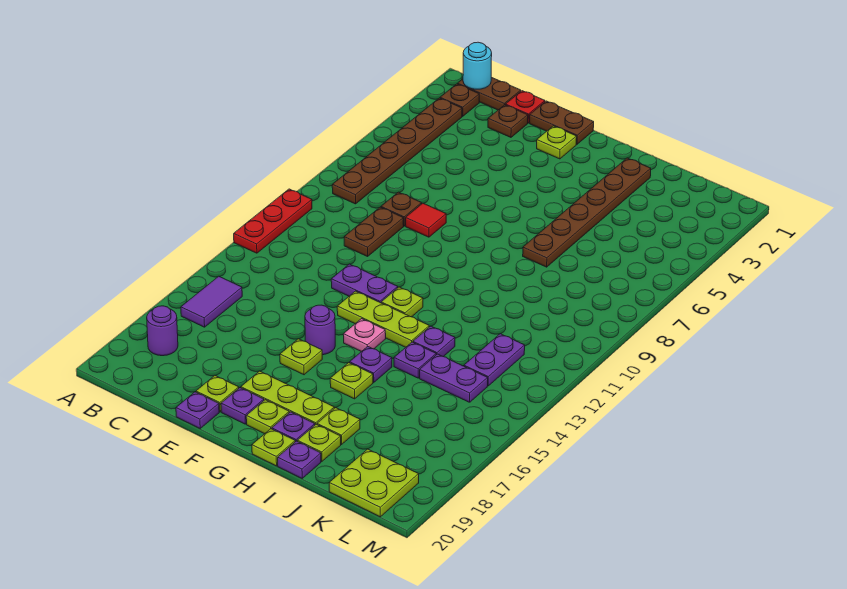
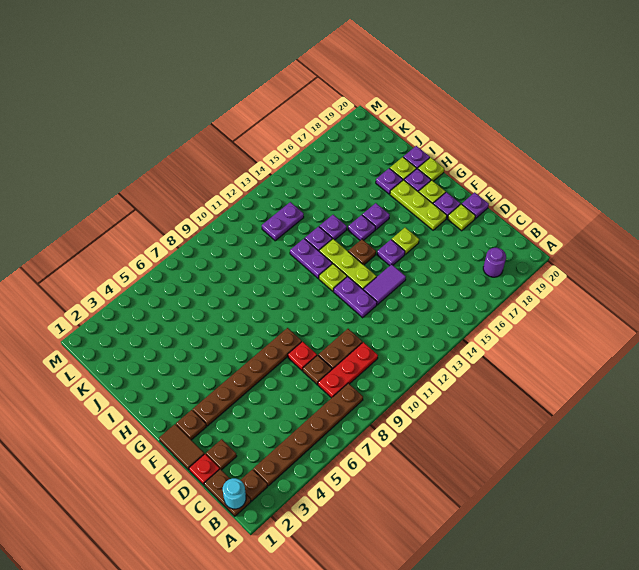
red plate A10:A12 level 1 -> red plate C8:C10 level 1
purple tile B15:B16 level 1 -> purple tile E13:E14 level 1
brown plate E1:F1 level 1 -> brown tile E1:F1 level 1
red tile E8 level 1 -> red plate E8 level 1
lime plate F2 level 1 -> brown plate F2 level 1
purple round brick F15 level 1 -> purple plate F15 level 1
pink plate G14 level 1 -> brown plate G14 level 1
lime plate H16 level 1 -> purple plate H16 level 1
brown plate I2:I7 level 1 -> brown plate F3:F8 level 1
lime plate I18 level 1 -> purple plate I18 level 1
purple plate J14:K14 level 1 -> purple plate H12:I12 level 1
lime plate K19:L20 level 1 -> none

